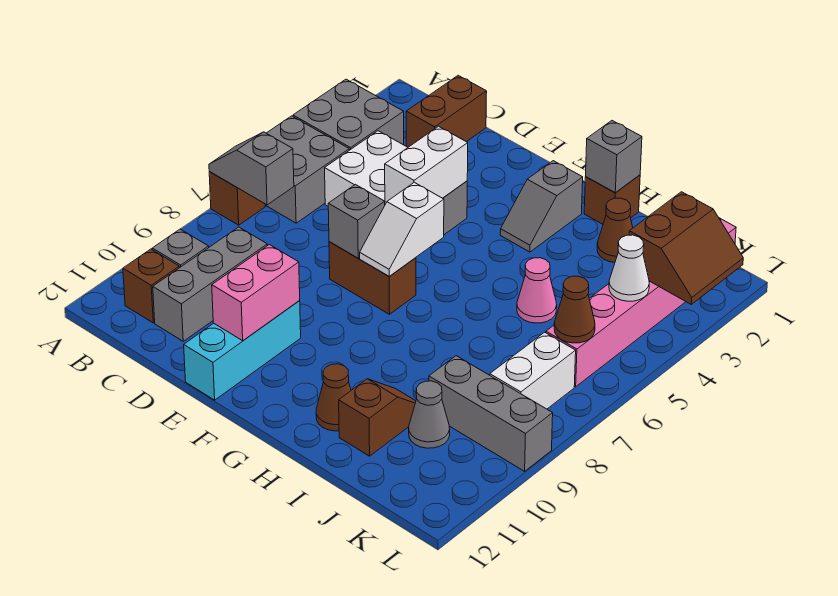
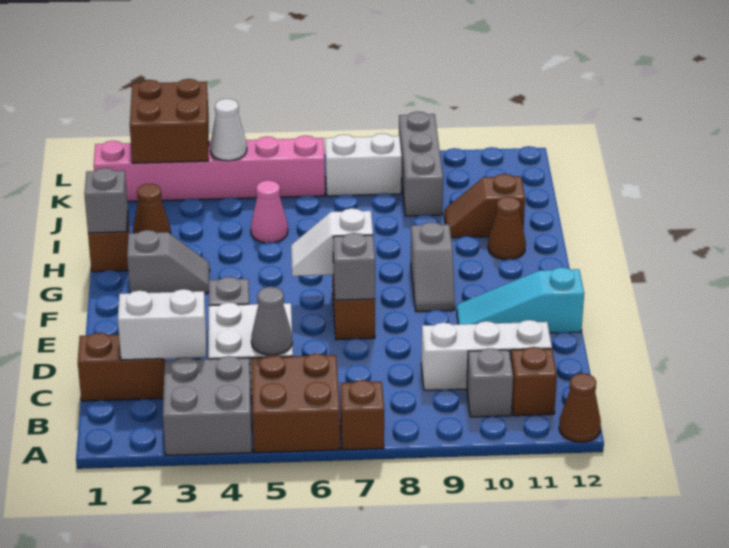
grey brick A5:B6 level 1 -> brown brick A5:B6 level 1
grey slope A7:B7 level 2 top B -> grey slope F9:G9 level 1 top G
grey brick C9:C11 level 1 -> white brick C9:C11 level 1
white brick E4:E5 level 2 -> white brick C2:C3 level 2
cyan brick E10:E12 level 1 -> cyan slope E10:E12 level 1 top 12
pink brick E10:E11 level 2 -> none
white slope F6:F7 level 2 top 6 -> white slope F6:F7 level 2 top 7
grey cone J10 level 1 -> grey cone C5 level 2
brown slope K2:L3 level 2 top K -> brown brick K2:L3 level 2
brown cone K6 level 2 -> brown cone A12 level 1

